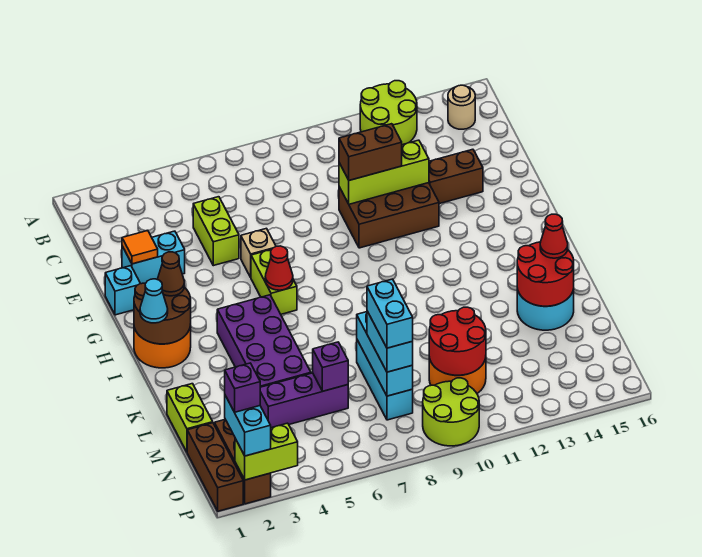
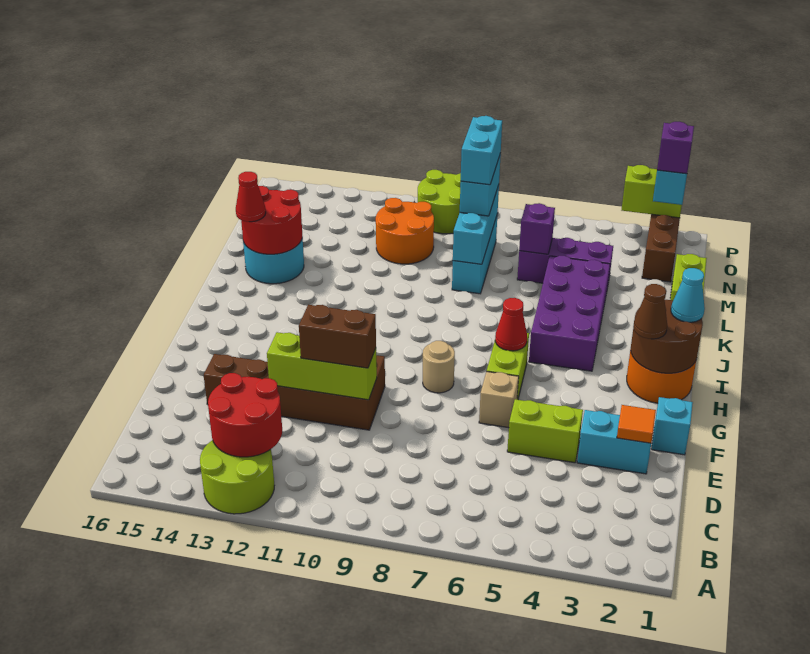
tan round brick B15 level 1 -> tan round brick G8 level 1
lime brick D5:E5 level 1 -> lime brick E4:E5 level 1
red round brick M10:N11 level 2 -> red round brick B12:C13 level 2
brown brick N1:P1 level 1 -> none

